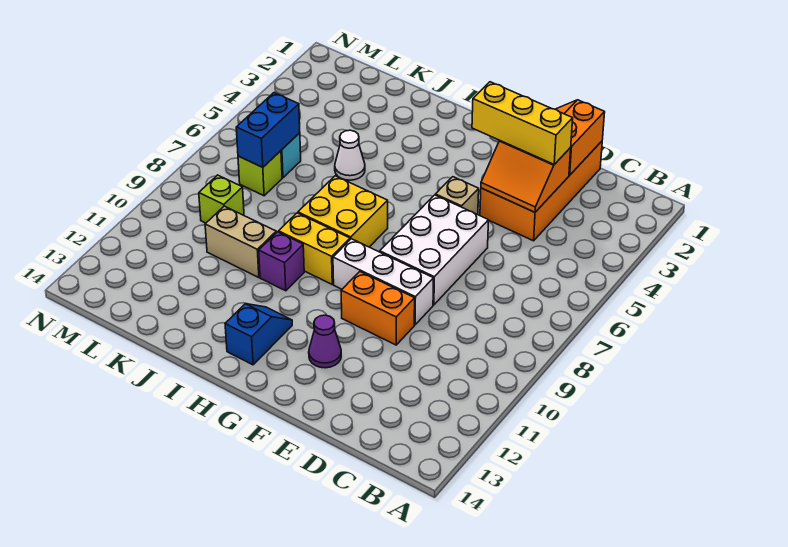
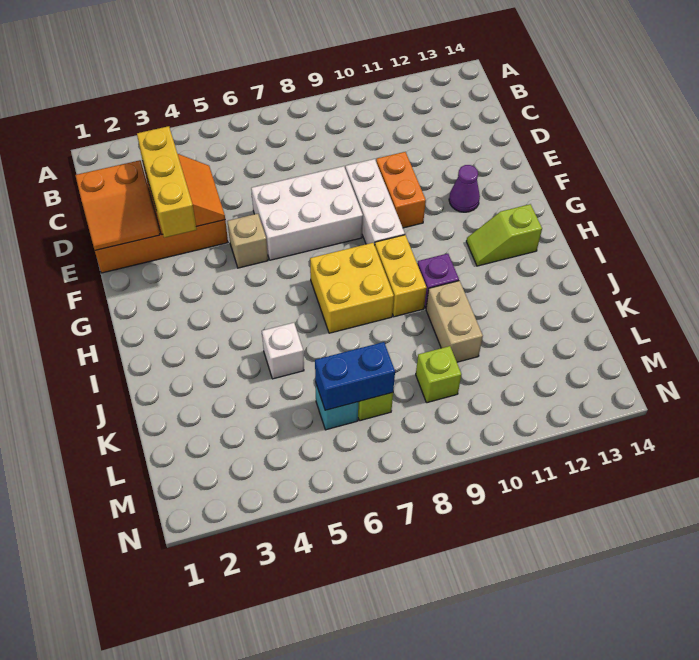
blue slope H12:H13 level 1 top 13 -> lime slope H12:H13 level 1 top 13
white cone J5 level 1 -> white brick J5 level 1

